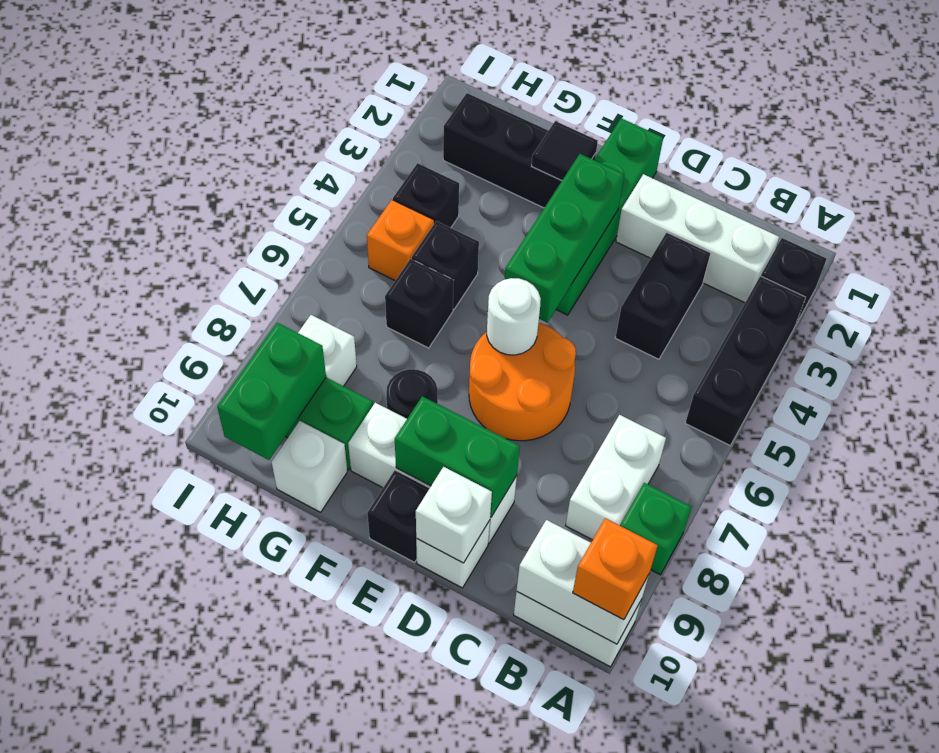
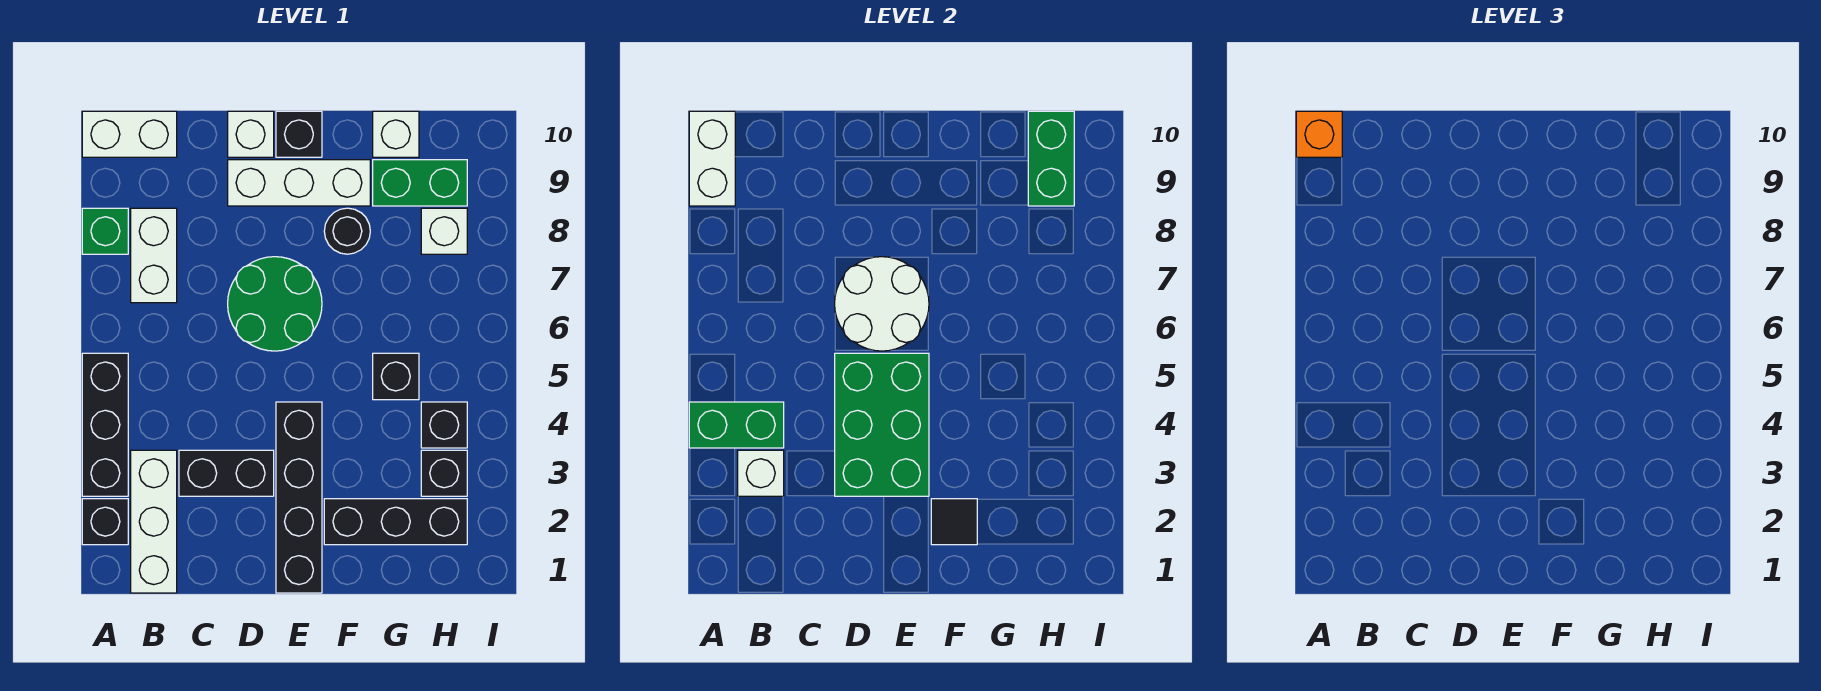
white brick A10:B10 level 2 -> white brick A9:A10 level 2
white brick B2:D2 level 1 -> white brick B1:B3 level 1
black brick C3:C4 level 1 -> black brick C3:D3 level 1
orange round brick D6:E7 level 1 -> green round brick D6:E7 level 1
green brick D9:E9 level 2 -> green brick A4:B4 level 2
white brick D10 level 2 -> white brick B3 level 2
green brick E1:E4 level 1 -> black brick E1:E4 level 1
green brick E3:E5 level 2 -> green brick D3:E5 level 2
white round brick E6 level 2 -> white round brick D6:E7 level 2
black brick G6 level 1 -> black brick H3 level 1
orange brick H5 level 1 -> none

